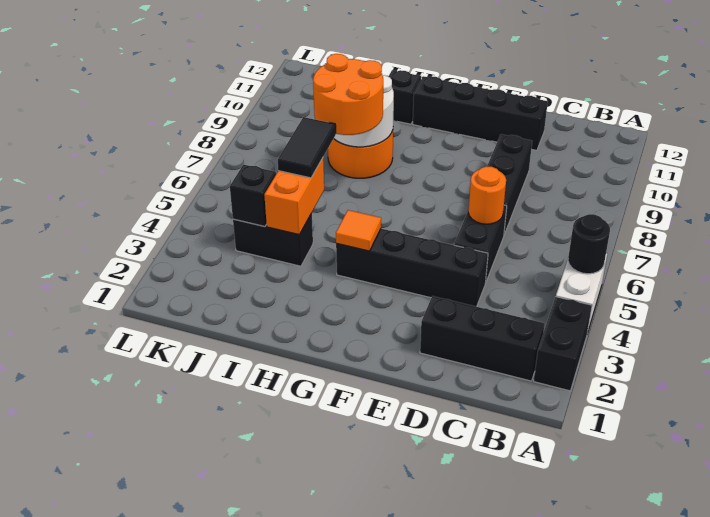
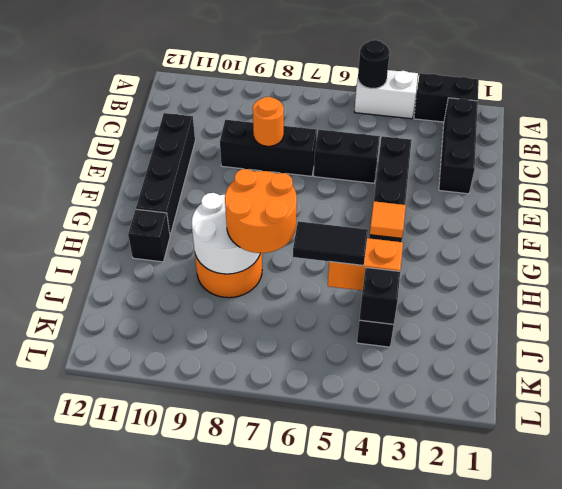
orange round brick D6 level 2 -> orange round brick D8 level 2

